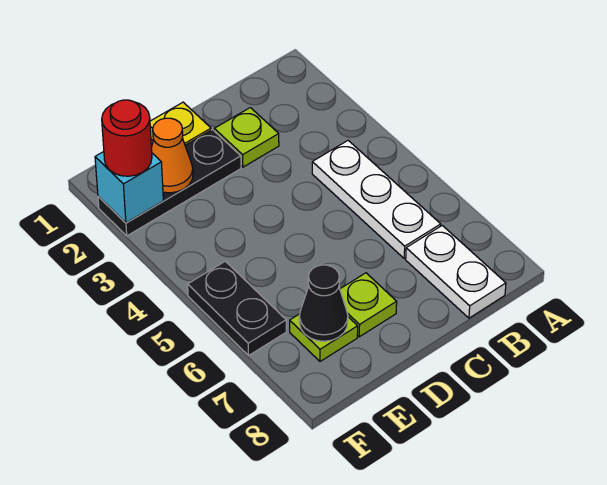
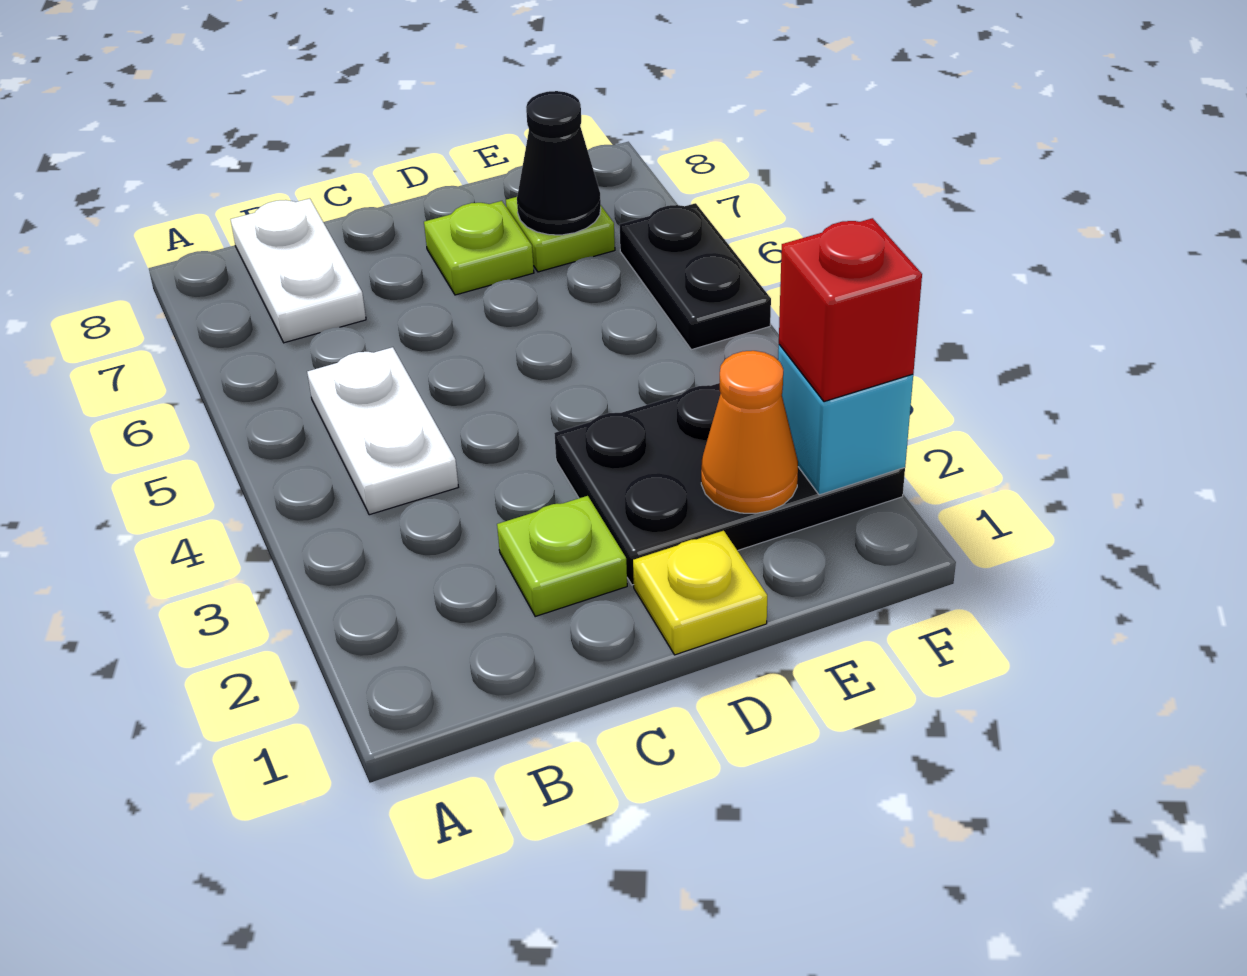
white plate B4:B6 level 1 -> white plate B4:B5 level 1
black plate D2:F2 level 1 -> black plate D2:F3 level 1
red round brick F2 level 3 -> red brick F2 level 3

